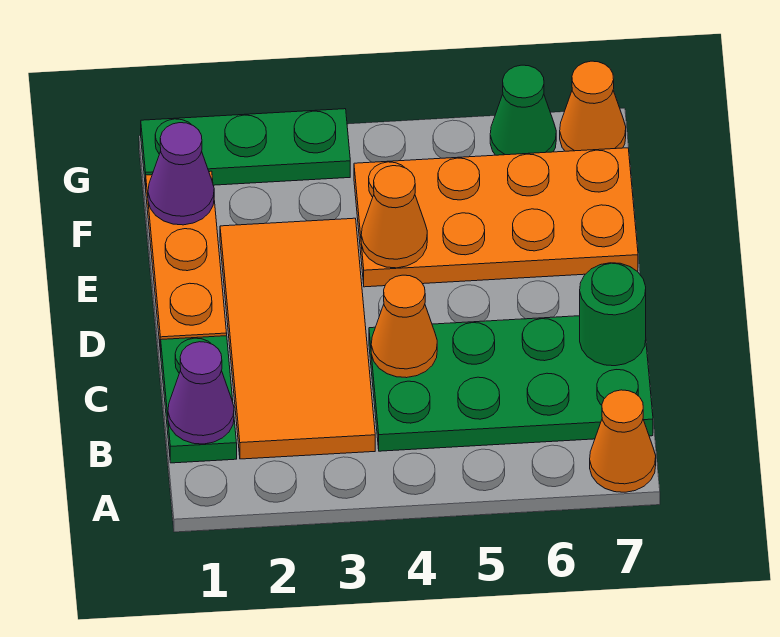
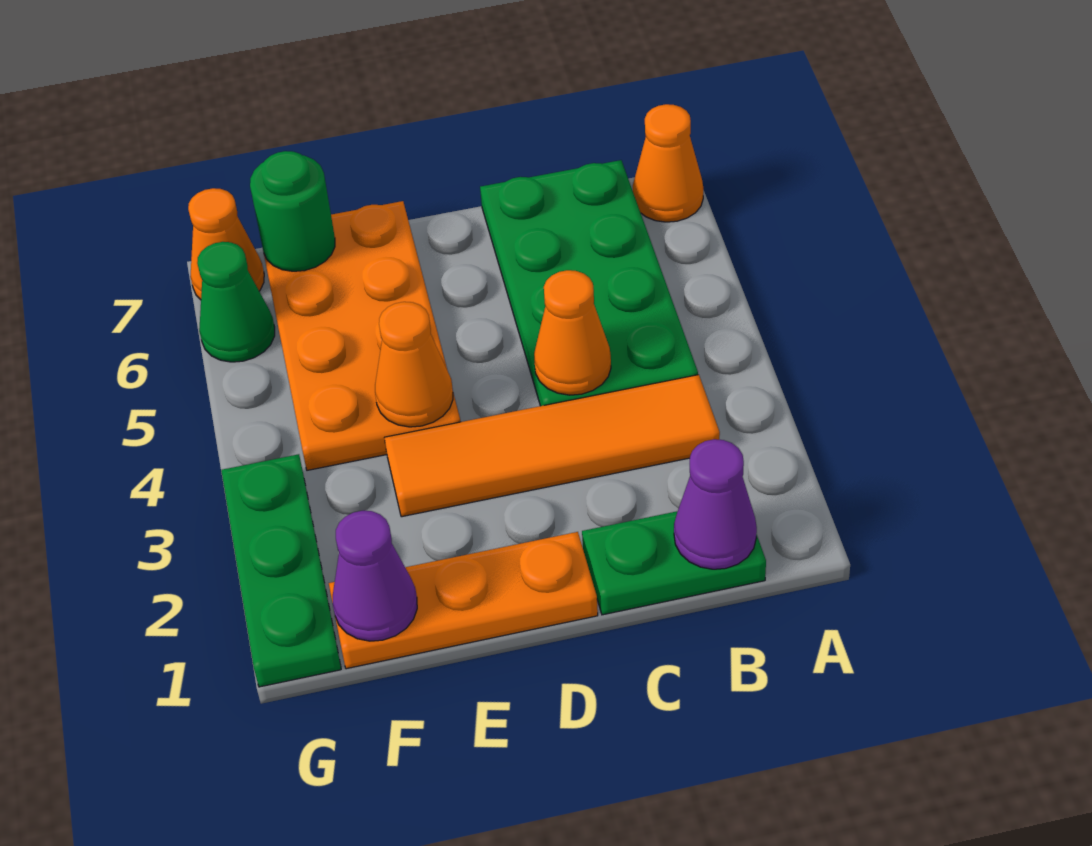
orange tile B2:E3 level 1 -> orange tile B3:E3 level 1
green round brick C7 level 2 -> green round brick F7 level 2

